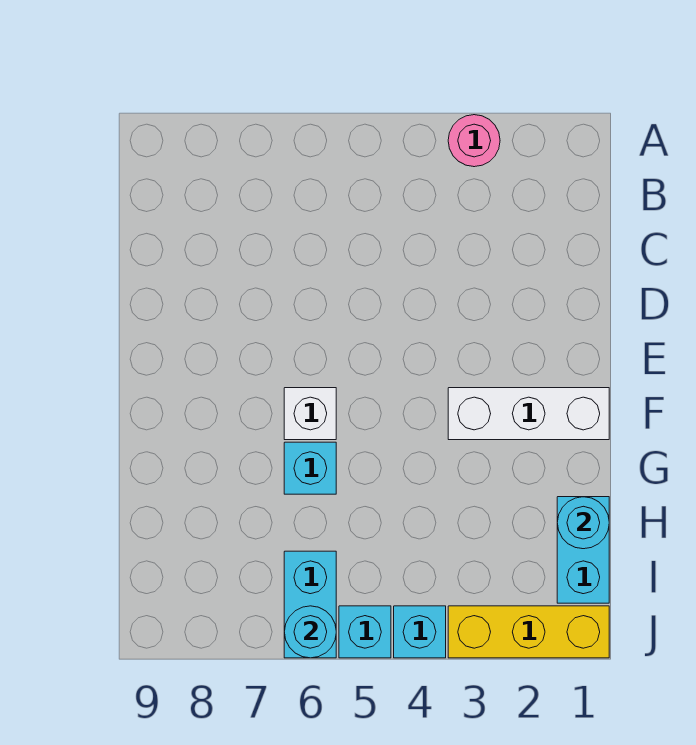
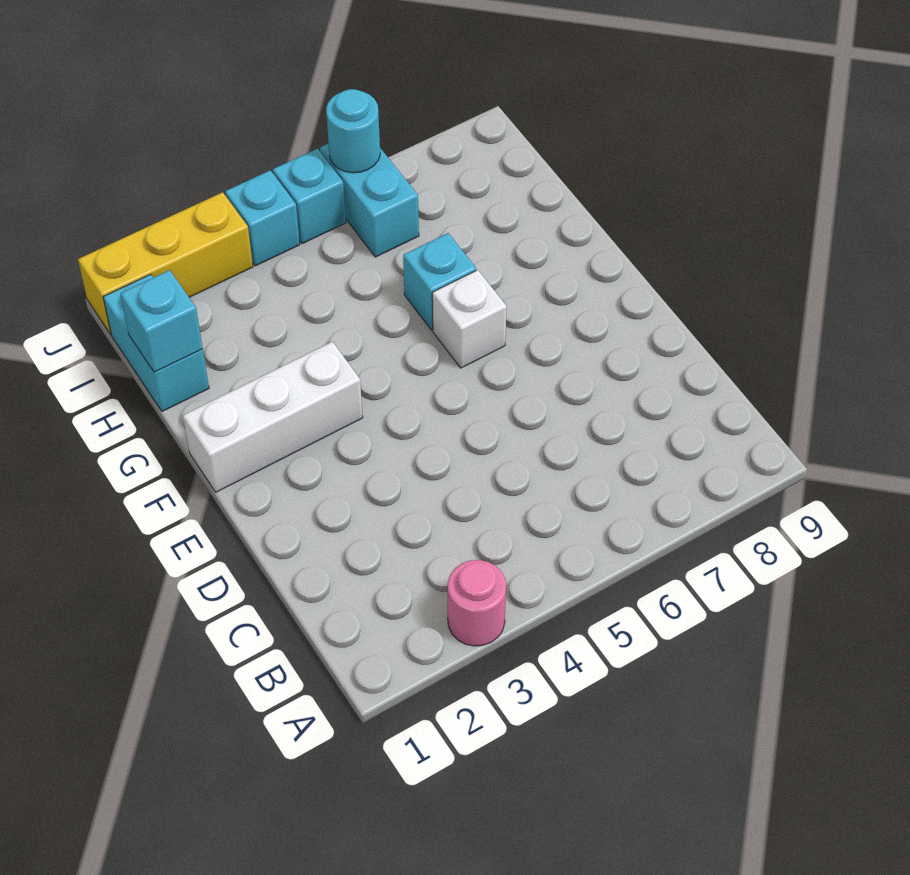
cyan round brick H1 level 2 -> cyan brick H1 level 2

